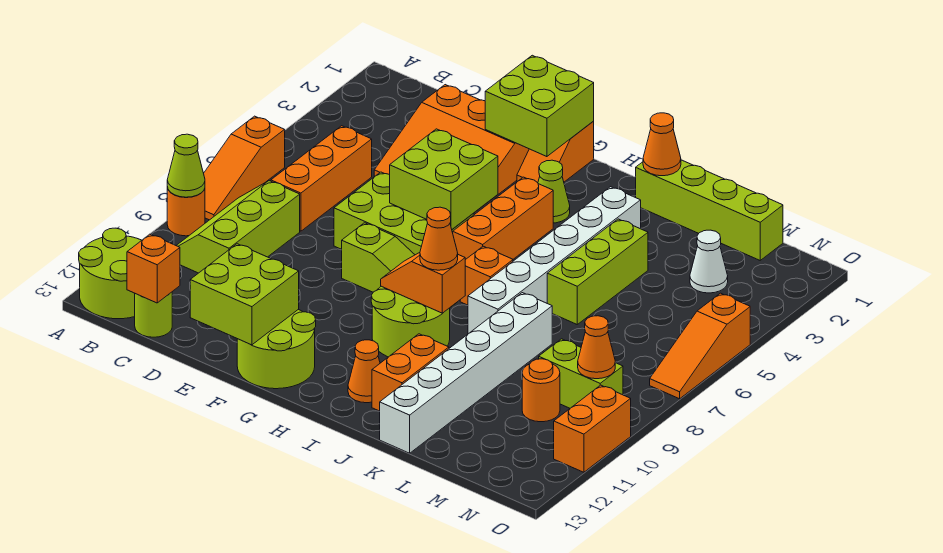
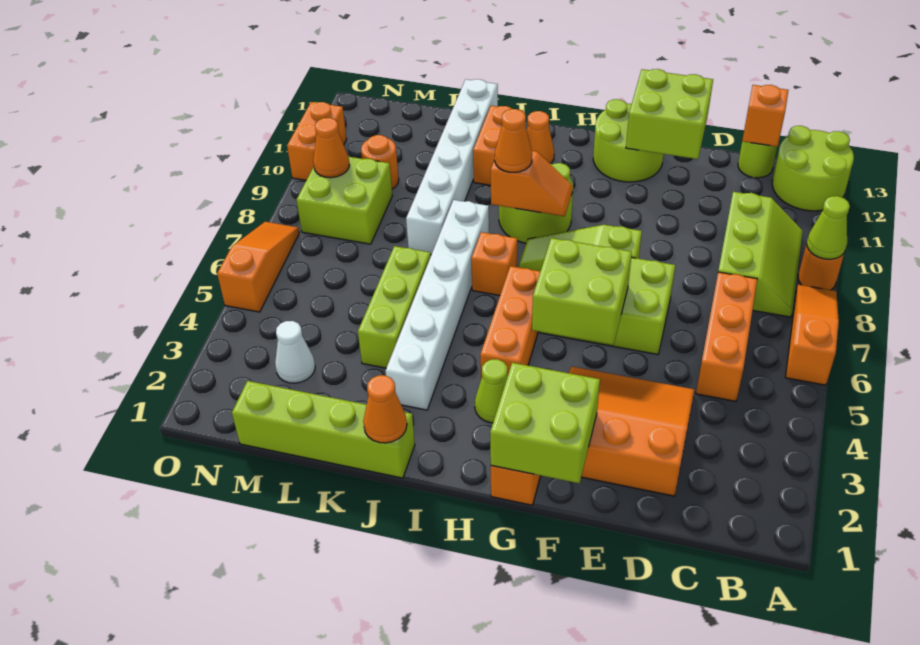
lime brick M9:N9 level 1 -> lime brick M8:N9 level 1

